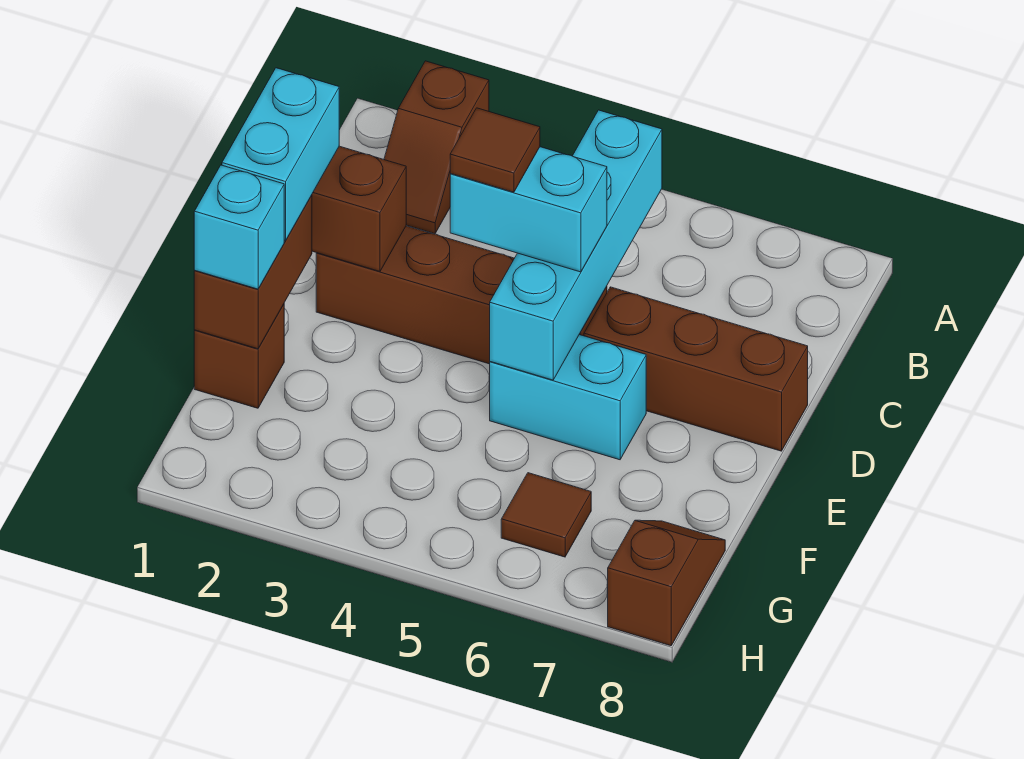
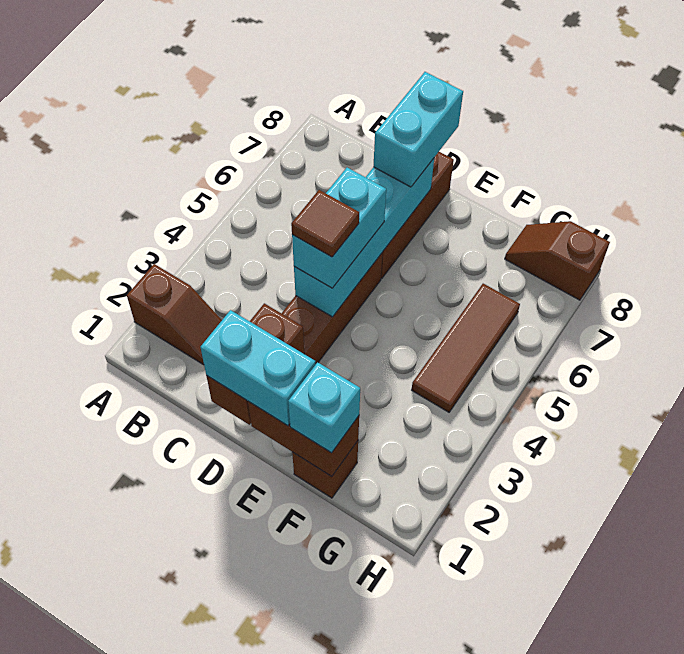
cyan brick B5:E5 level 2 -> cyan brick D4:D7 level 2
cyan brick E5:E6 level 1 -> cyan brick D7:D8 level 3
brown tile G6 level 1 -> brown tile G4:G6 level 1

